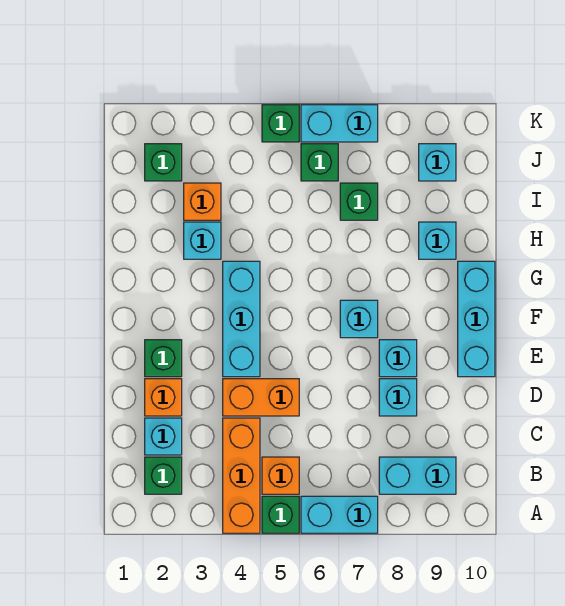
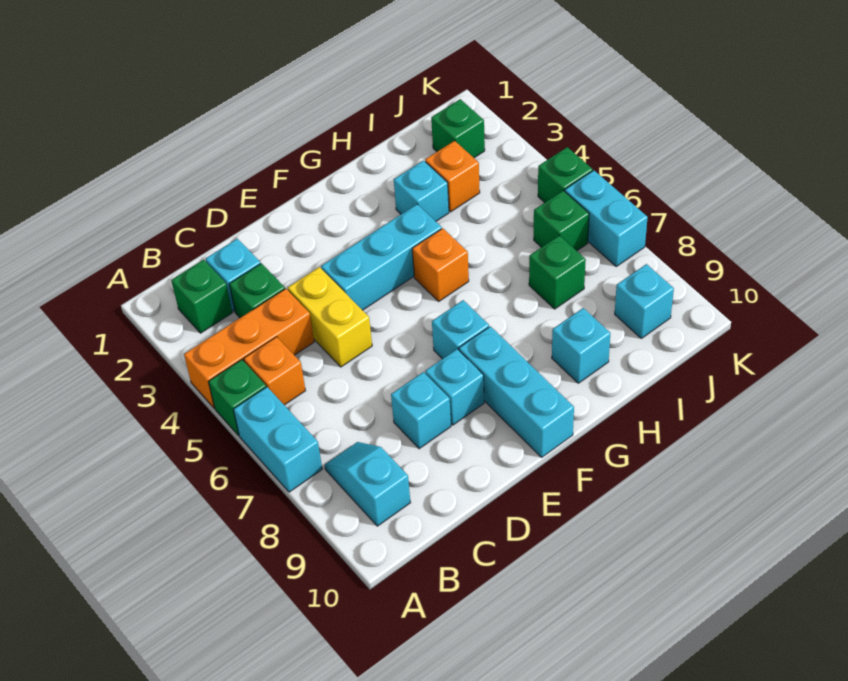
cyan brick B8:B9 level 1 -> cyan slope B8:B9 level 1 top 9
orange brick D2 level 1 -> orange brick G5 level 1
orange brick D4:D5 level 1 -> yellow brick D4:D5 level 1
green brick E2 level 1 -> green brick C3 level 1
cyan brick E10:G10 level 1 -> cyan brick F8:F10 level 1

